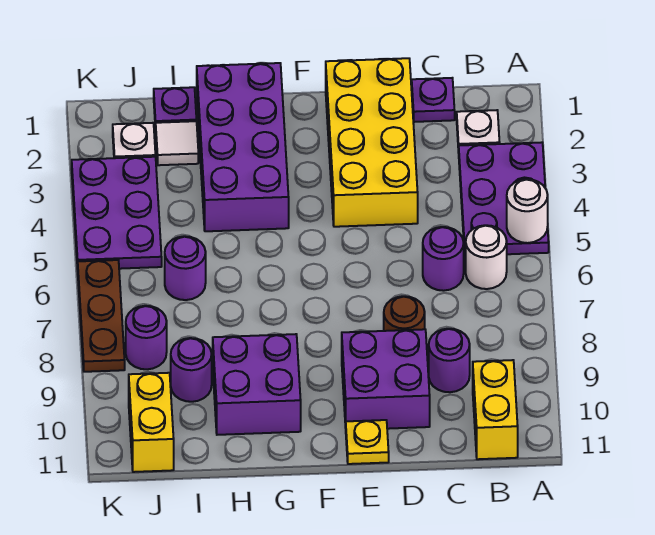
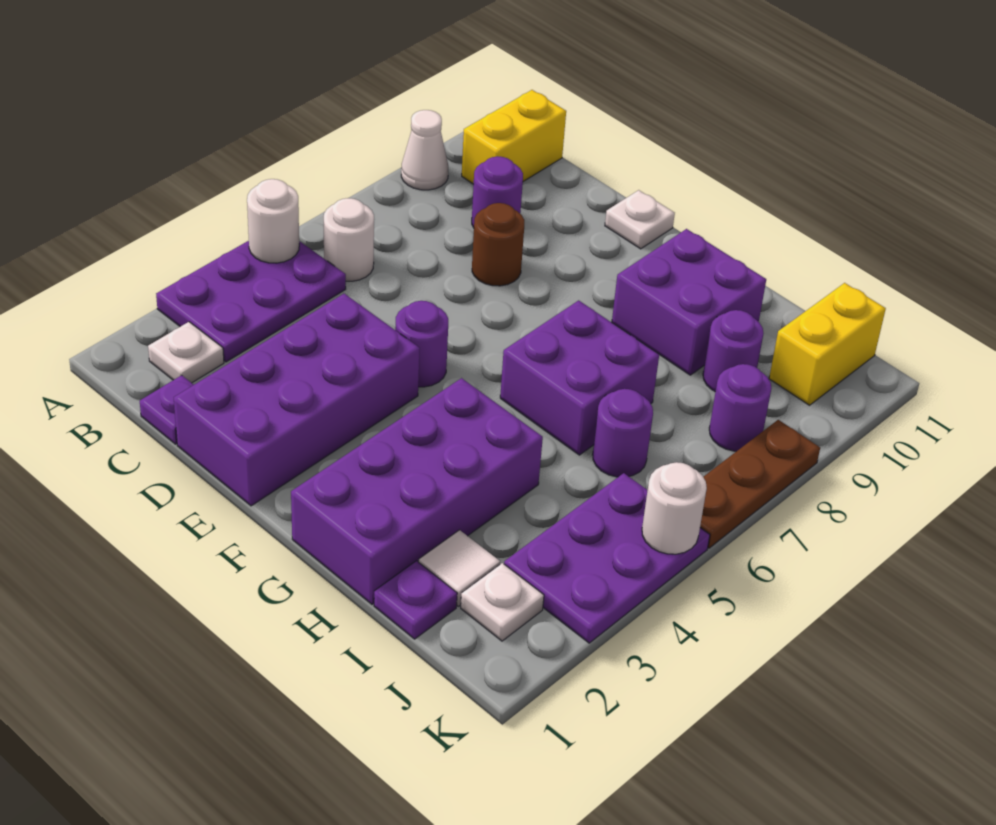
none -> white cone A9 level 1
purple round brick C6 level 1 -> purple round brick E5 level 1
yellow brick D1:E4 level 1 -> purple brick D1:E4 level 1
purple brick D9:E10 level 1 -> purple brick G6:H7 level 1
yellow plate E11 level 1 -> white plate E11 level 1
none -> white round brick K5 level 2

